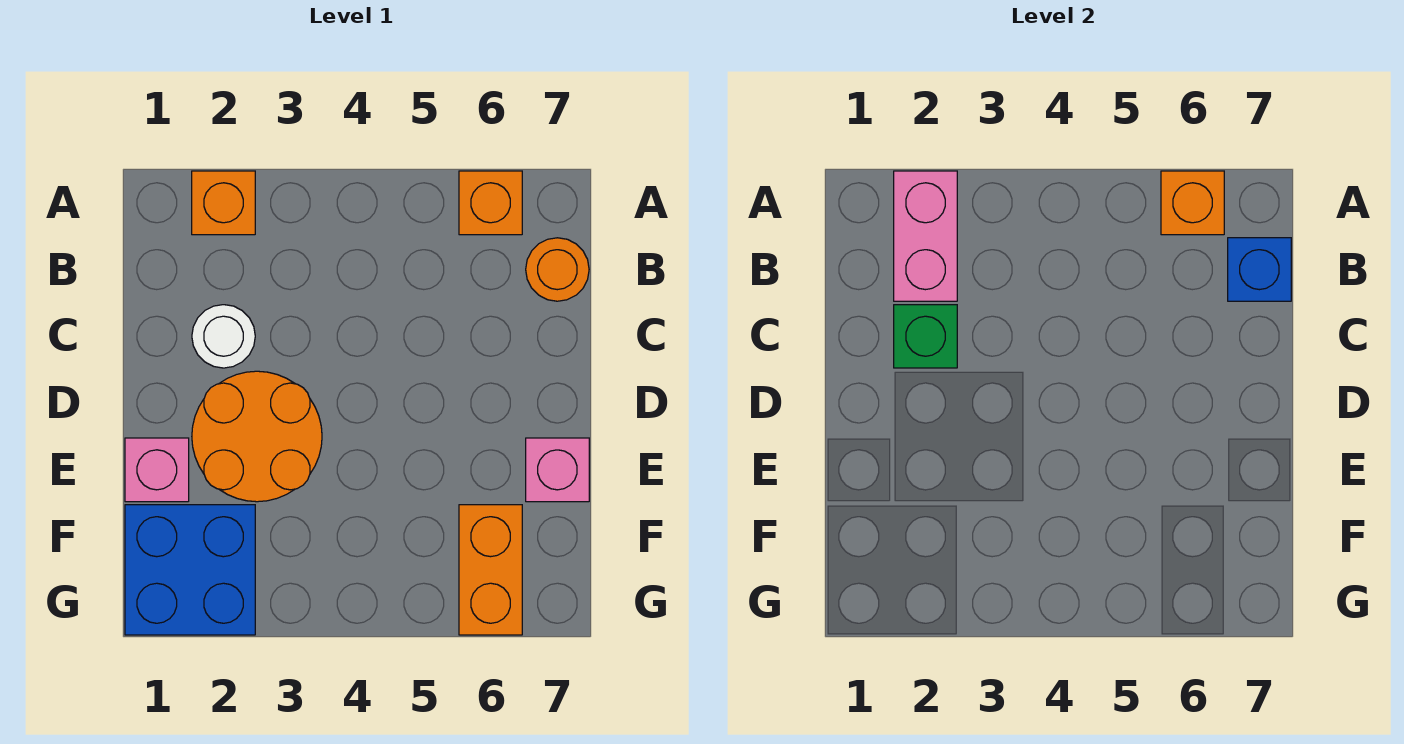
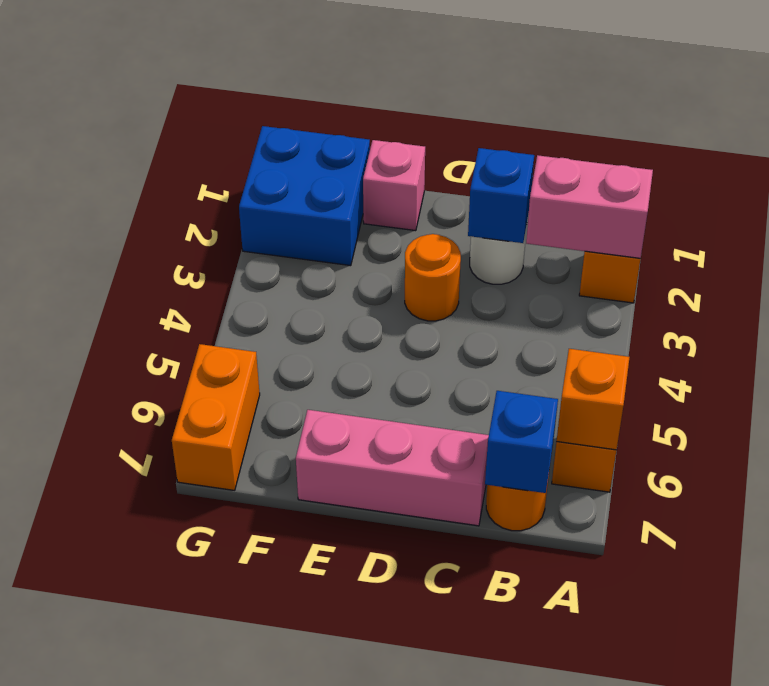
green brick C2 level 2 -> blue brick C2 level 2
orange round brick D2:E3 level 1 -> orange round brick D3 level 1
pink brick E7 level 1 -> pink brick C7:E7 level 1
orange brick F6:G6 level 1 -> orange brick G6:G7 level 1

